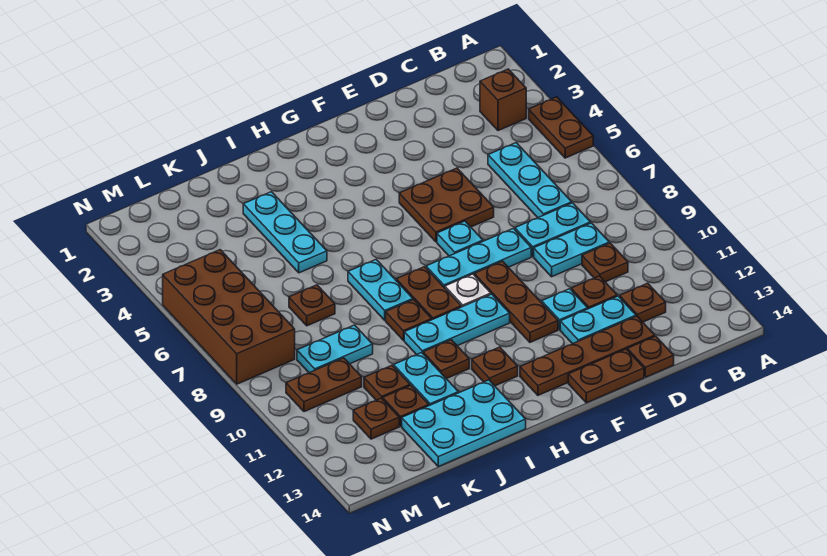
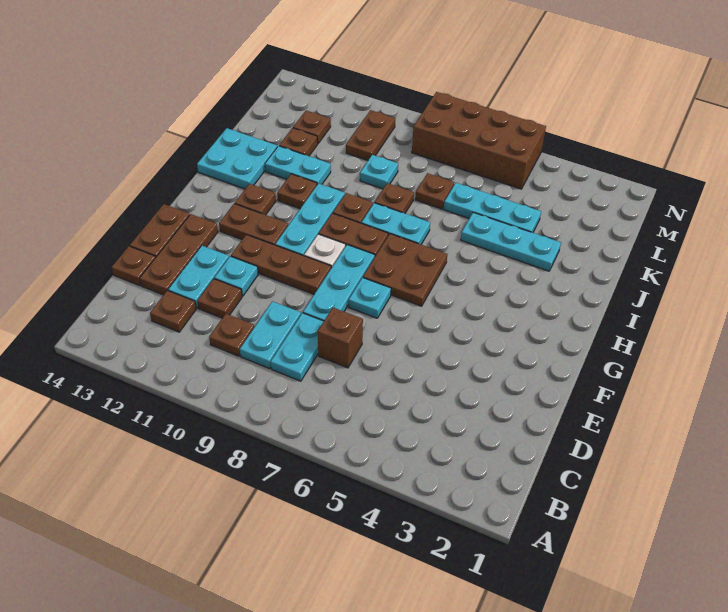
brown plate A4:A5 level 1 -> brown plate G11:G12 level 1
brown brick B3 level 1 -> brown brick D7 level 1
cyan plate C5:C7 level 1 -> cyan plate K4:K6 level 1
brown plate D13:G13 level 1 -> brown plate D13:F13 level 1
brown plate E5:F6 level 1 -> brown plate G6:H7 level 1
cyan plate I13:K14 level 1 -> cyan plate I13:J14 level 1
cyan plate K9:L9 level 1 -> cyan plate K9 level 1
brown plate K11 level 1 -> brown plate J8 level 1

